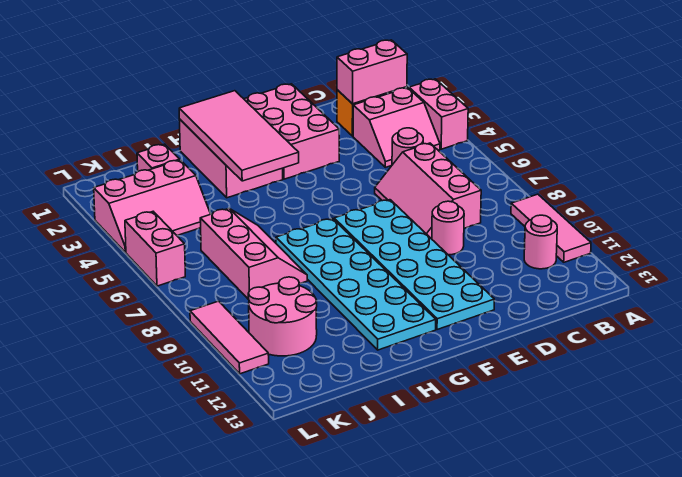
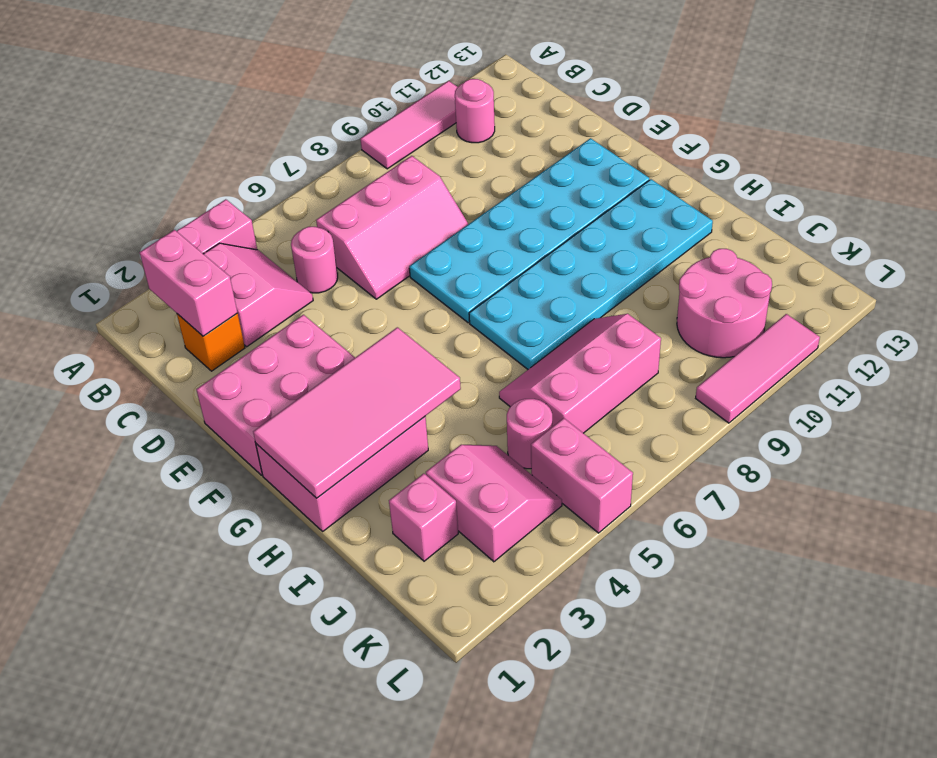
pink round brick D9 level 1 -> pink round brick J5 level 1
pink slope J3:L4 level 1 top 3 -> pink slope J3:K4 level 1 top 3
pink brick L5:L6 level 1 -> pink brick K5:L5 level 1

